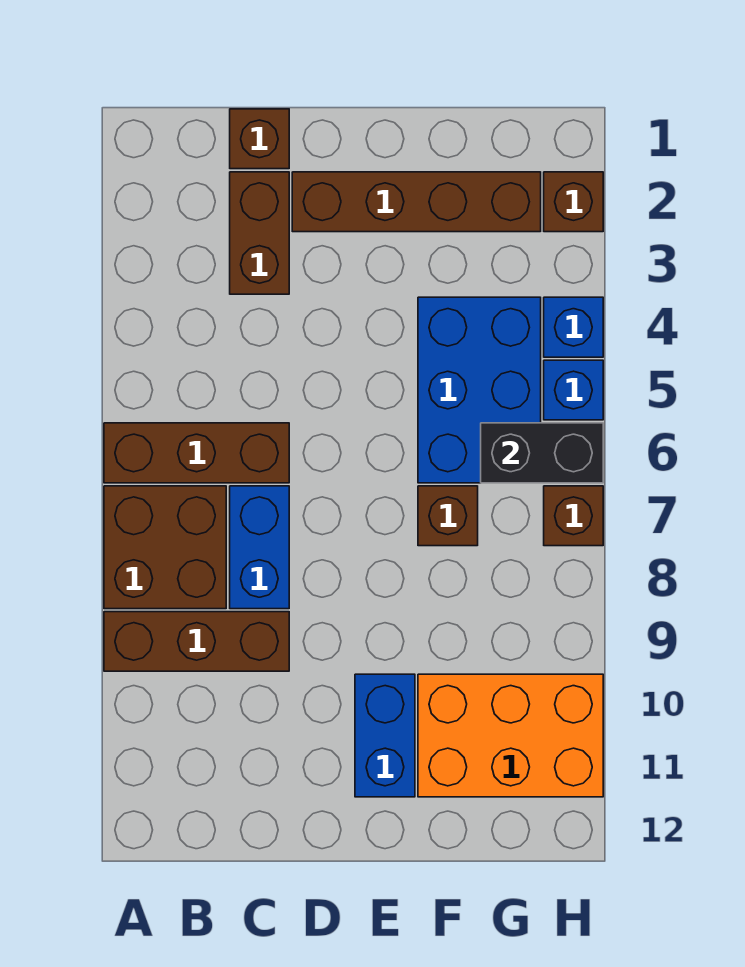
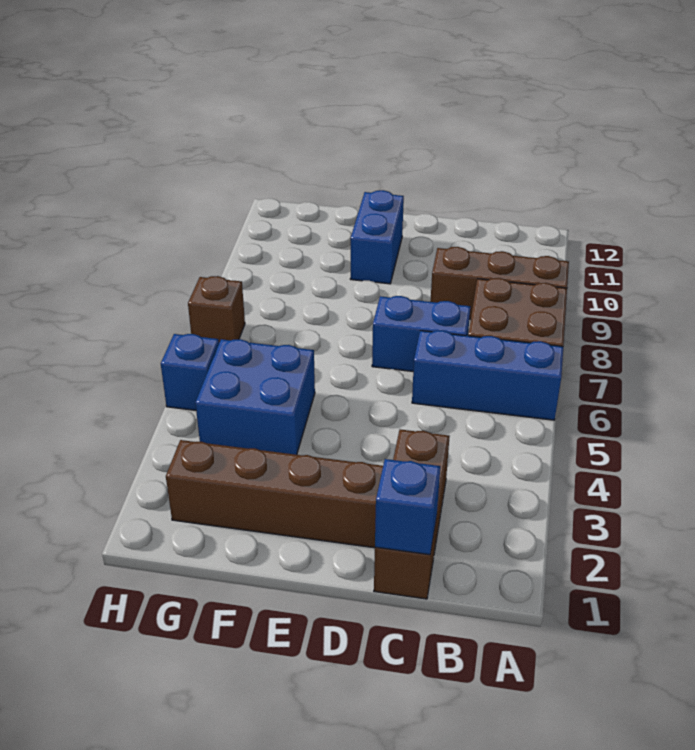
brown brick A6:C6 level 1 -> blue brick A6:C6 level 1
blue brick C7:C8 level 1 -> blue brick C7:D7 level 1
blue brick F4:G6 level 1 -> blue brick F4:G5 level 1
brown brick F7 level 1 -> none
orange brick F10:H11 level 1 -> none
black brick G6:H6 level 2 -> none
brown brick H2 level 1 -> none
blue brick H4 level 1 -> blue brick C1 level 2

